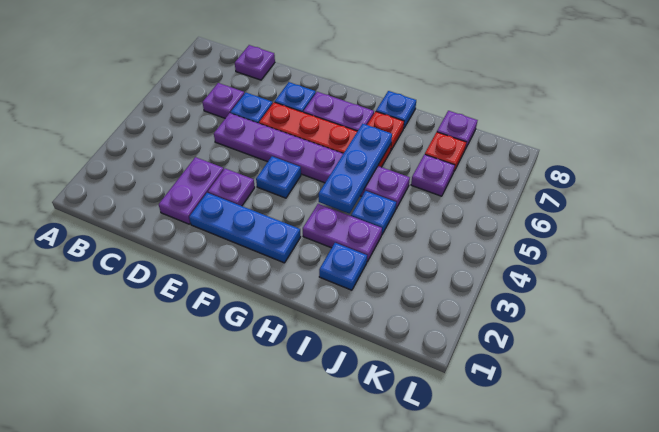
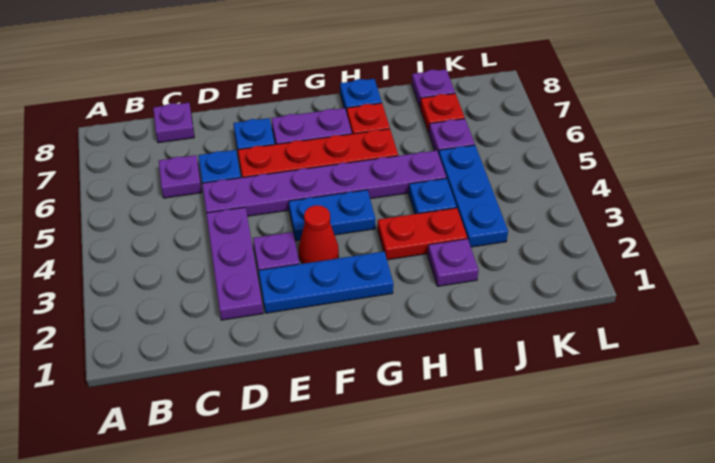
purple plate D2:D3 level 1 -> purple plate D2:D4 level 1
none -> red cone F3 level 1
blue plate F4 level 1 -> blue plate F4:G4 level 1
purple plate H3:I3 level 1 -> red plate H3:I3 level 1
blue plate H4:H6 level 2 -> blue plate J3:J5 level 1
blue plate I2 level 1 -> purple plate I2 level 1

